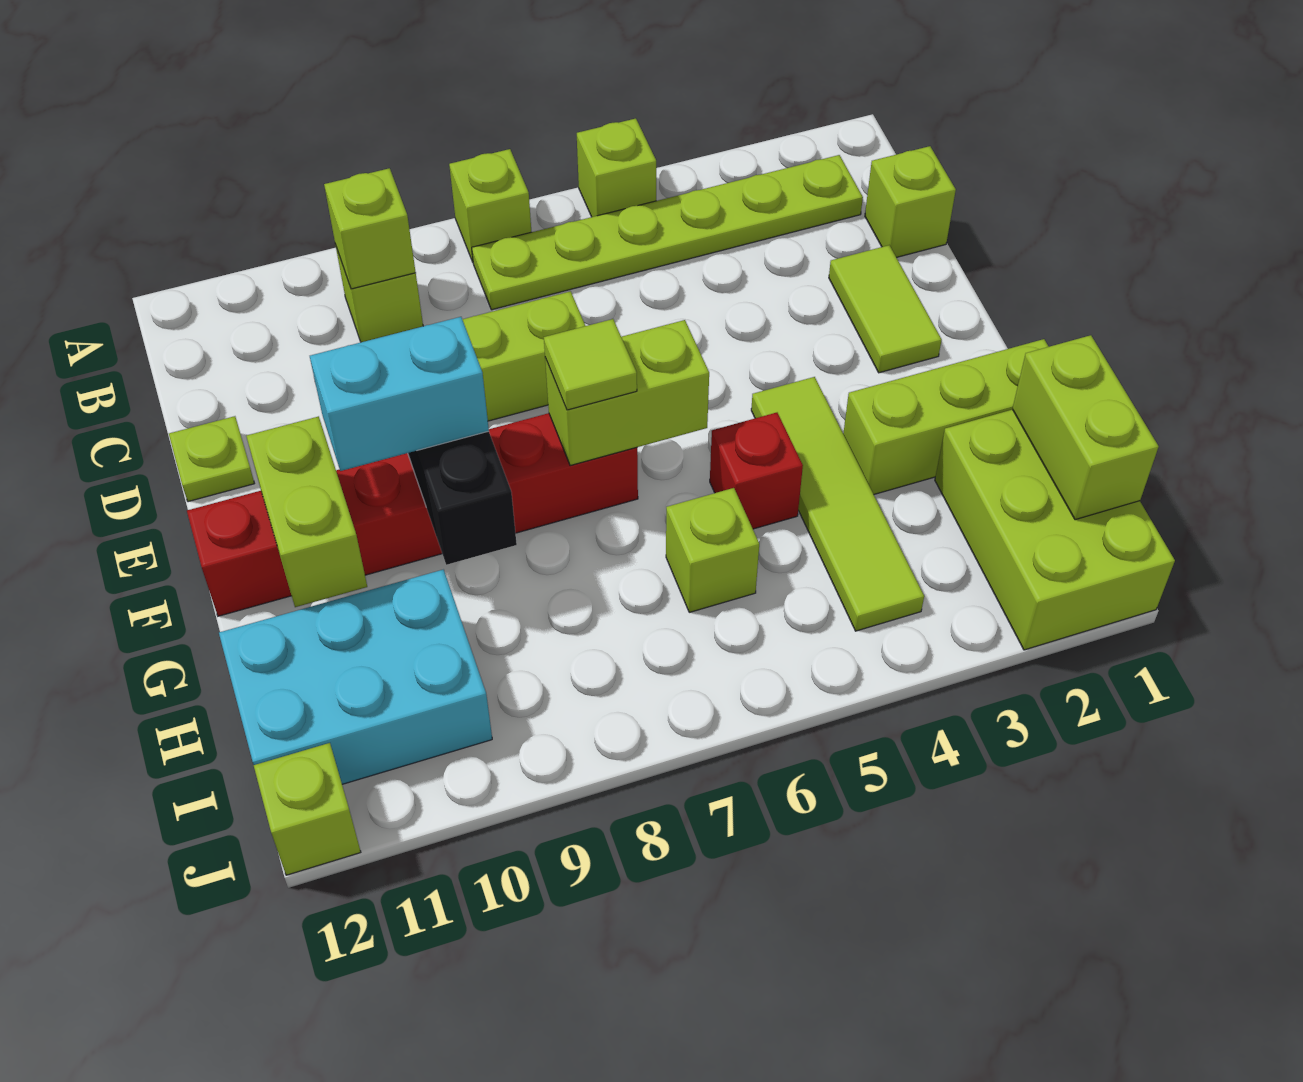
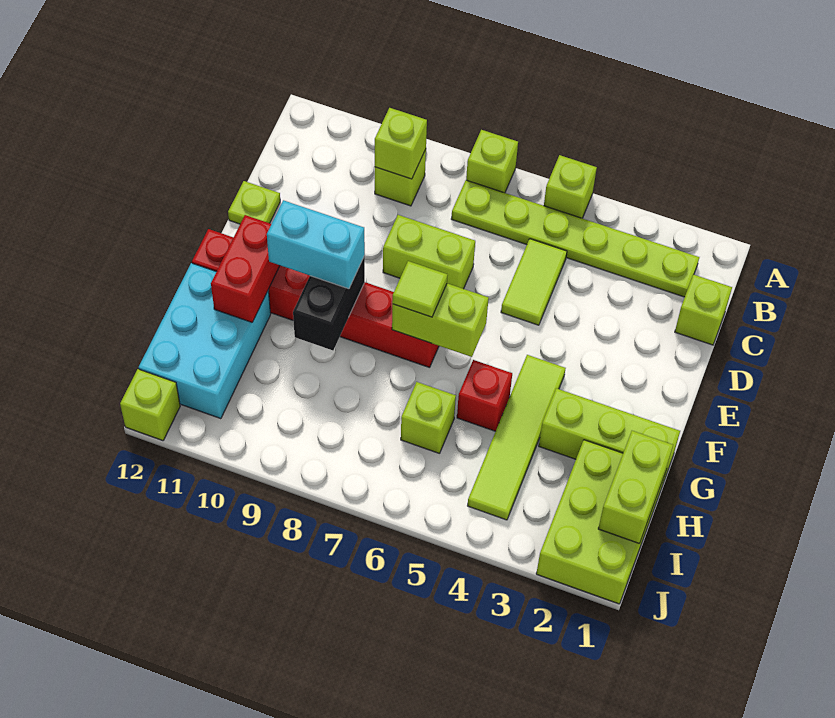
lime tile D2:E2 level 1 -> lime tile C5:D5 level 1
lime brick F11:G11 level 2 -> red brick F11:G11 level 2
cyan brick H10:I12 level 1 -> cyan brick G11:I12 level 1

